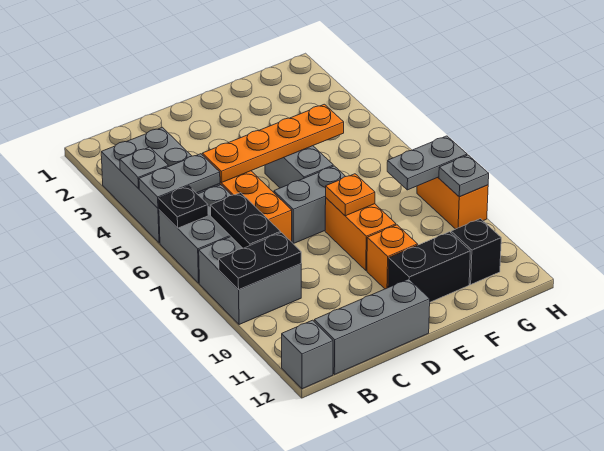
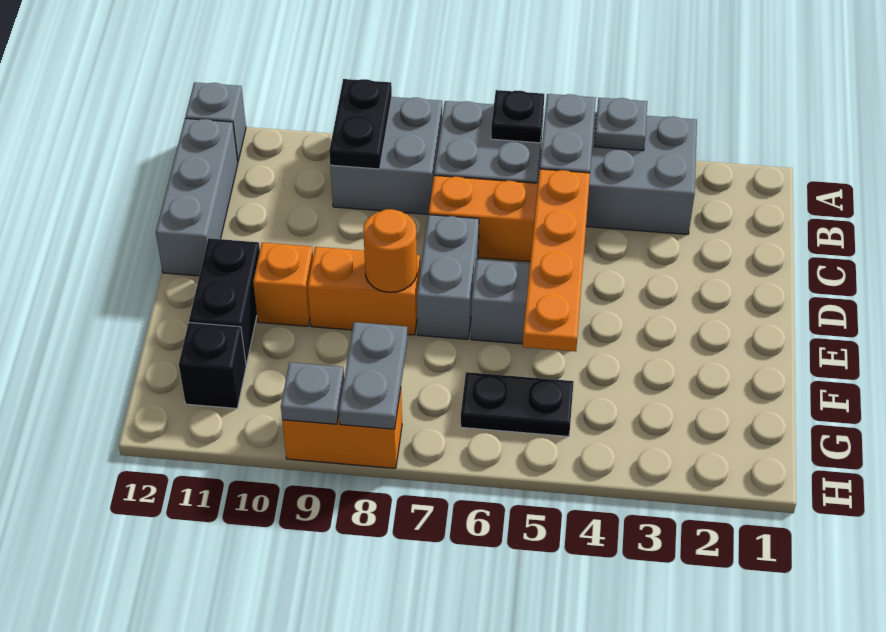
black plate B7:B8 level 2 -> black plate G5:G6 level 1
orange plate E8 level 2 -> orange round brick E8 level 2

